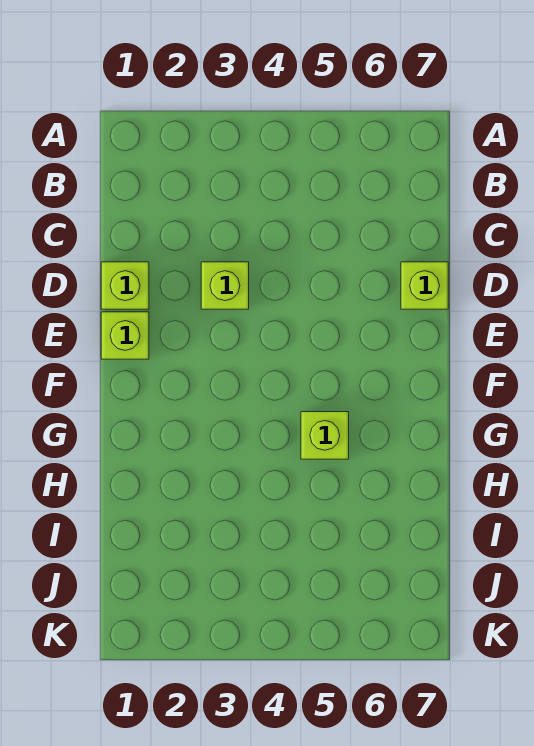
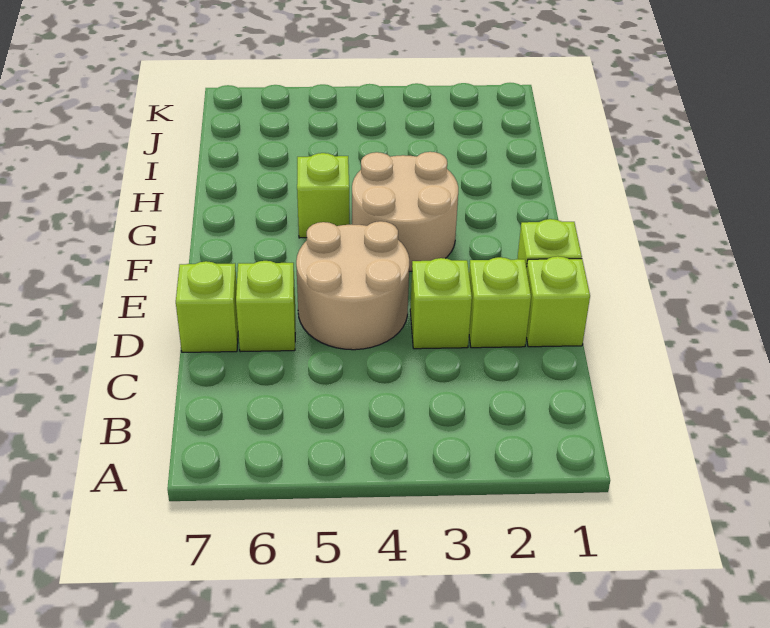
none -> lime brick D2 level 1
none -> tan round brick D4:E5 level 1
none -> lime brick D6 level 1
none -> tan round brick F3:G4 level 1

